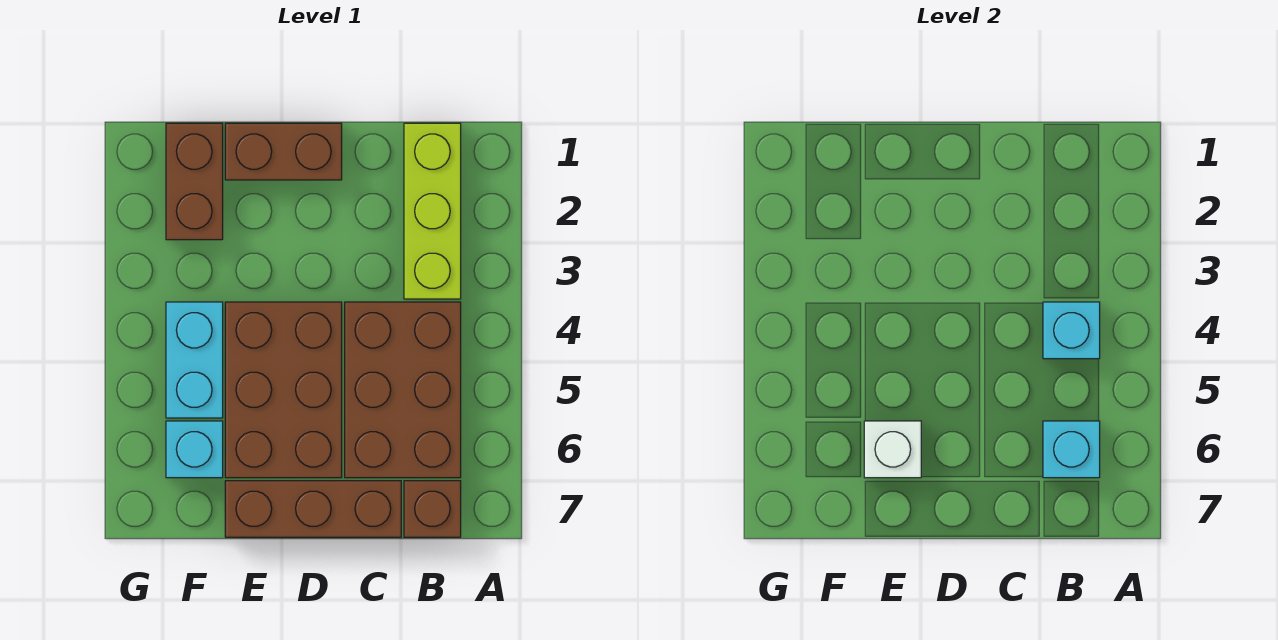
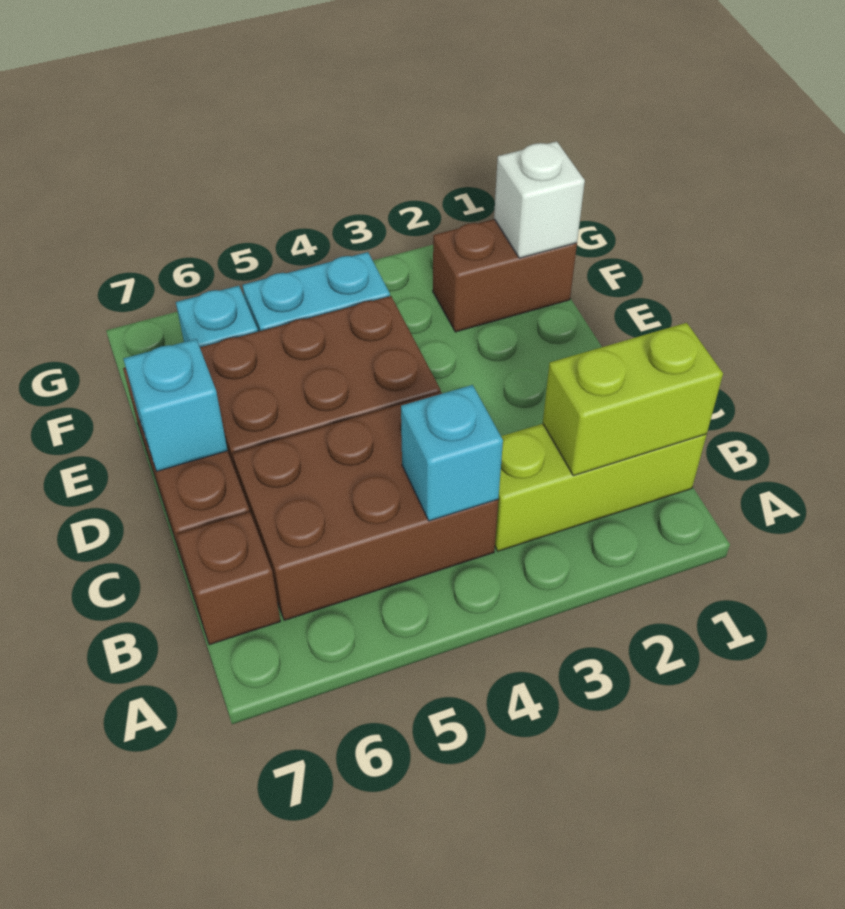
none -> lime brick B1:B2 level 2
cyan brick B6 level 2 -> cyan brick D7 level 2
brown brick D1:E1 level 1 -> none
white brick E6 level 2 -> white brick F1 level 2

